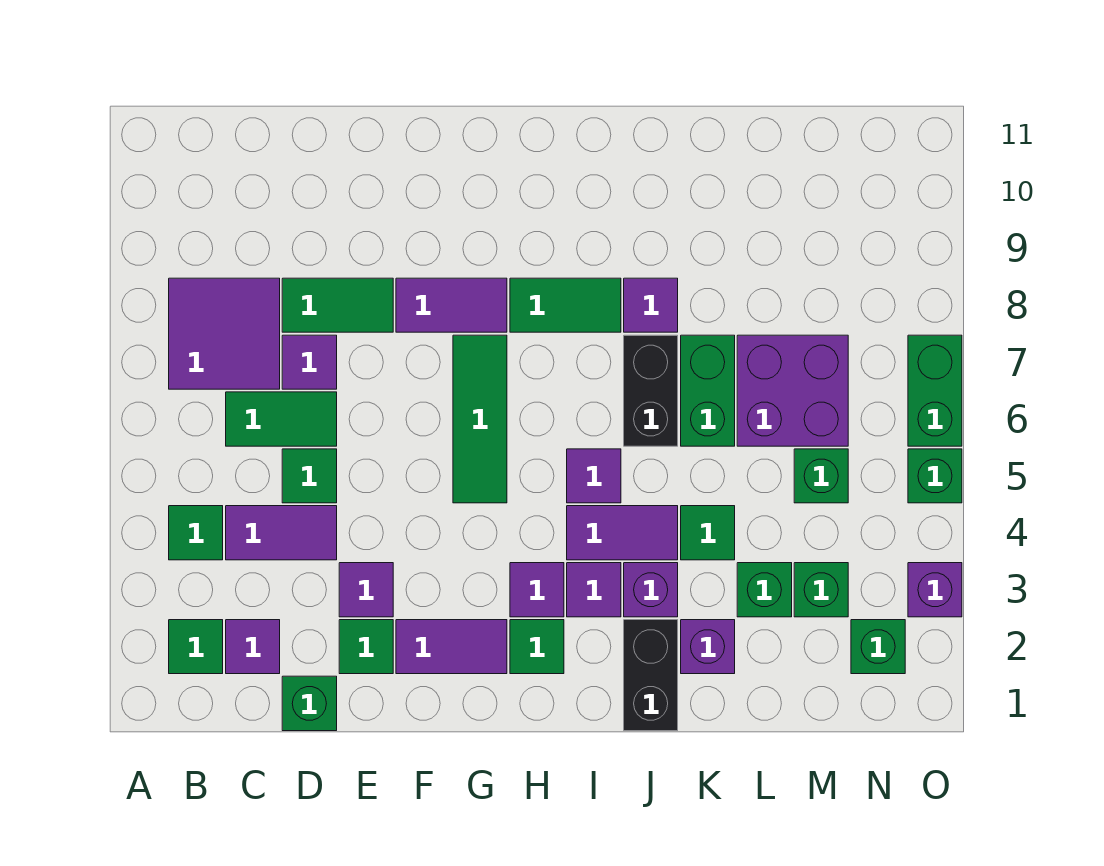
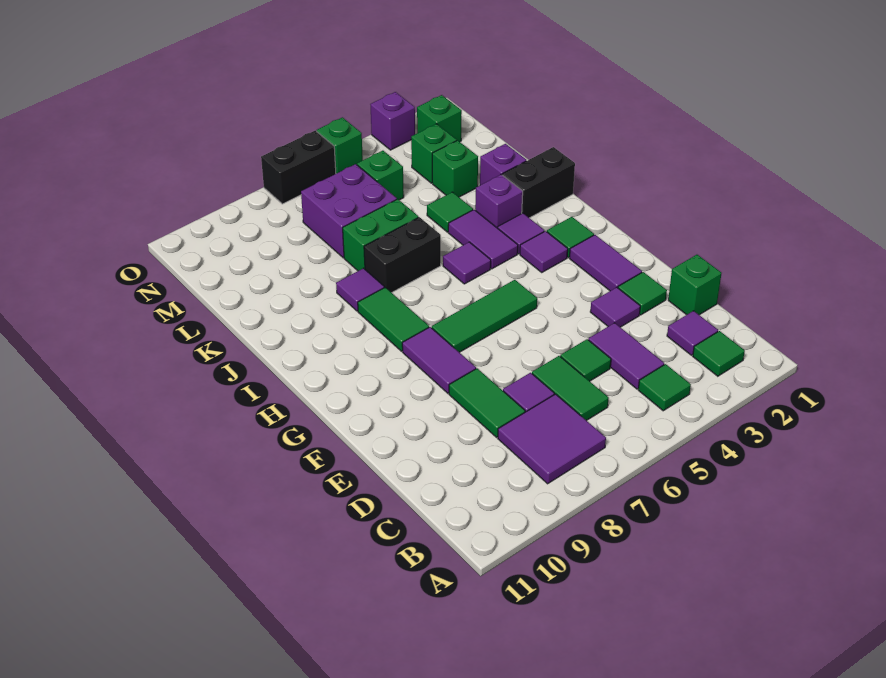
green brick O6:O7 level 1 -> black brick O6:O7 level 1

